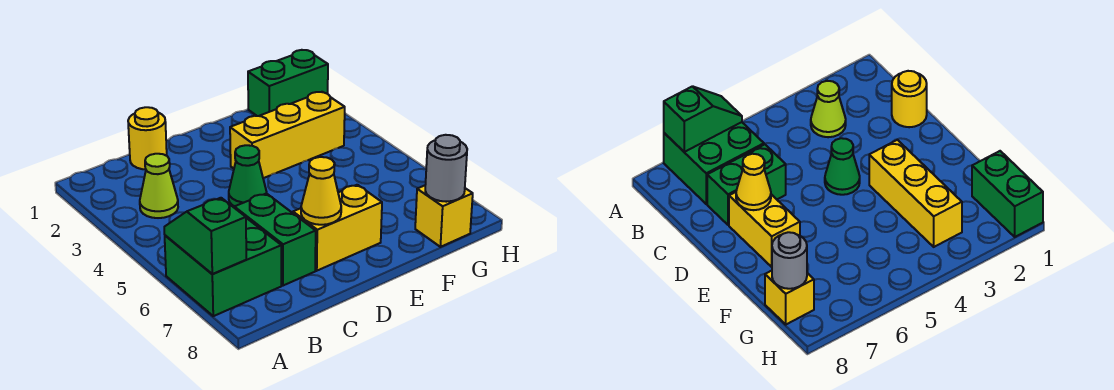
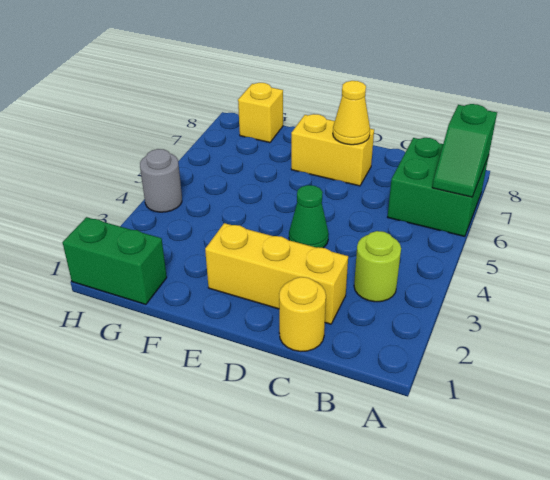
lime cone B3 level 1 -> lime round brick B3 level 1
green brick C6:C7 level 1 -> none
yellow brick E3:G3 level 1 -> yellow brick C2:E2 level 1
grey round brick G8 level 2 -> grey round brick H4 level 1

